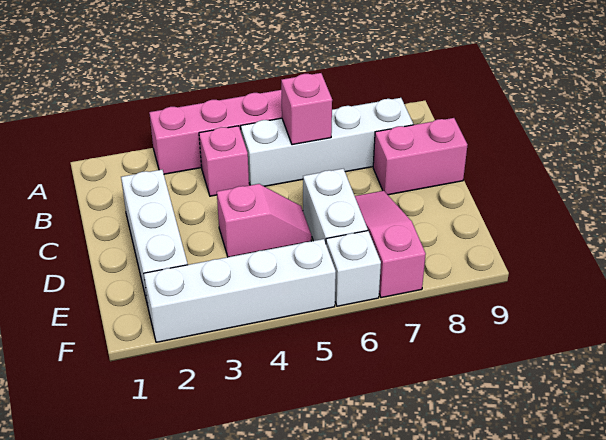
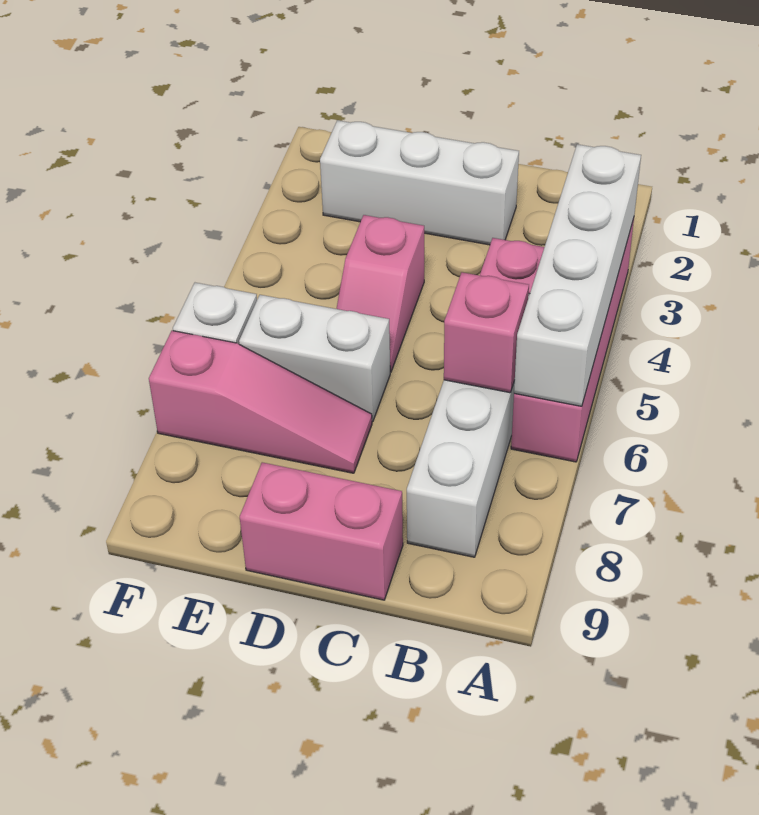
pink brick C8:C9 level 1 -> pink brick C9:D9 level 1
white brick F2:F5 level 1 -> white brick A3:A6 level 2

